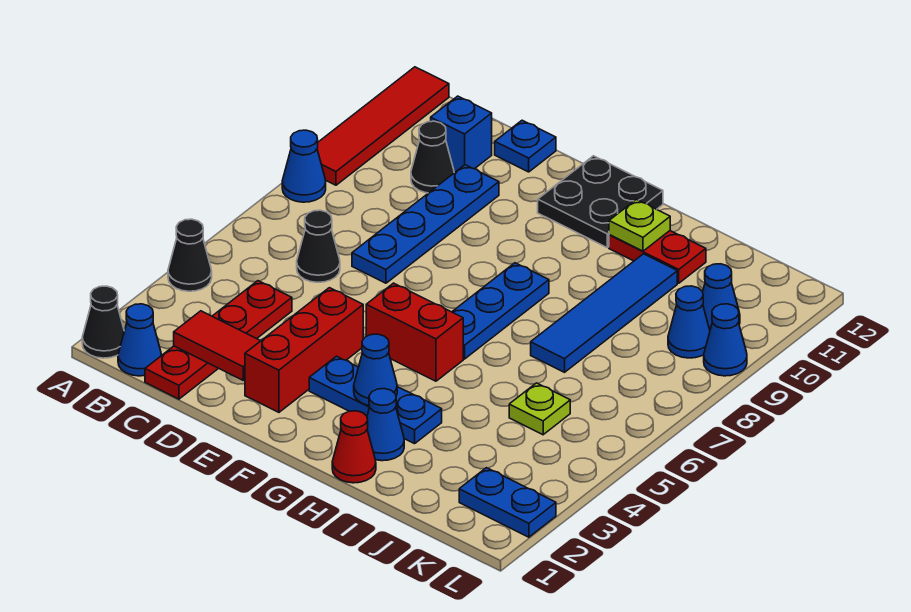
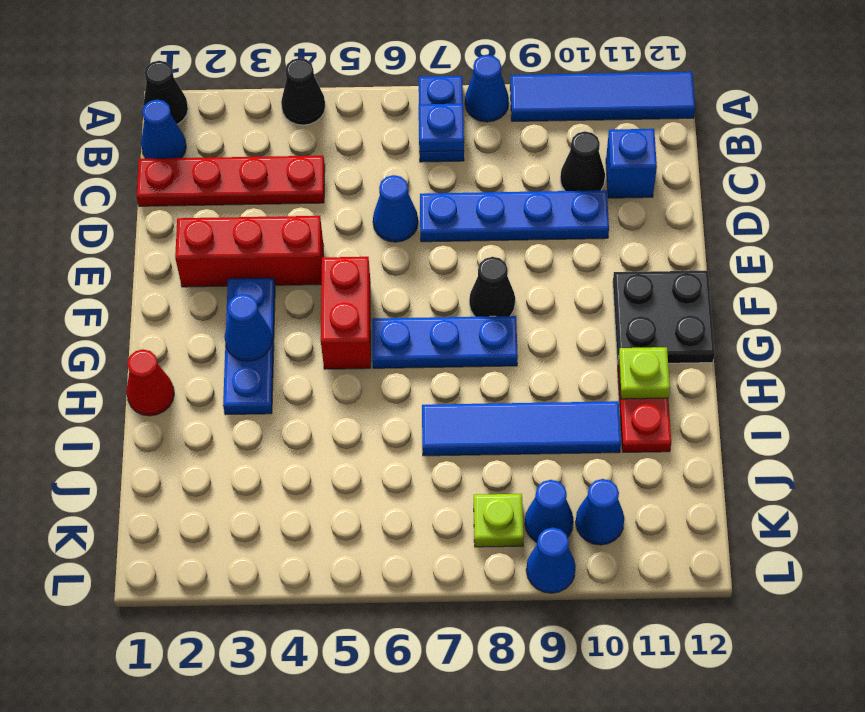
red tile A9:A12 level 1 -> blue tile A9:A12 level 1
red tile C2:D2 level 2 -> none
black cone C6 level 1 -> black cone F8 level 1
blue plate D12 level 1 -> blue plate B7 level 2
blue cone H2 level 1 -> blue cone D6 level 1
lime plate J5 level 1 -> lime plate K8 level 1
blue plate K2:L2 level 1 -> blue plate A7:B7 level 1

